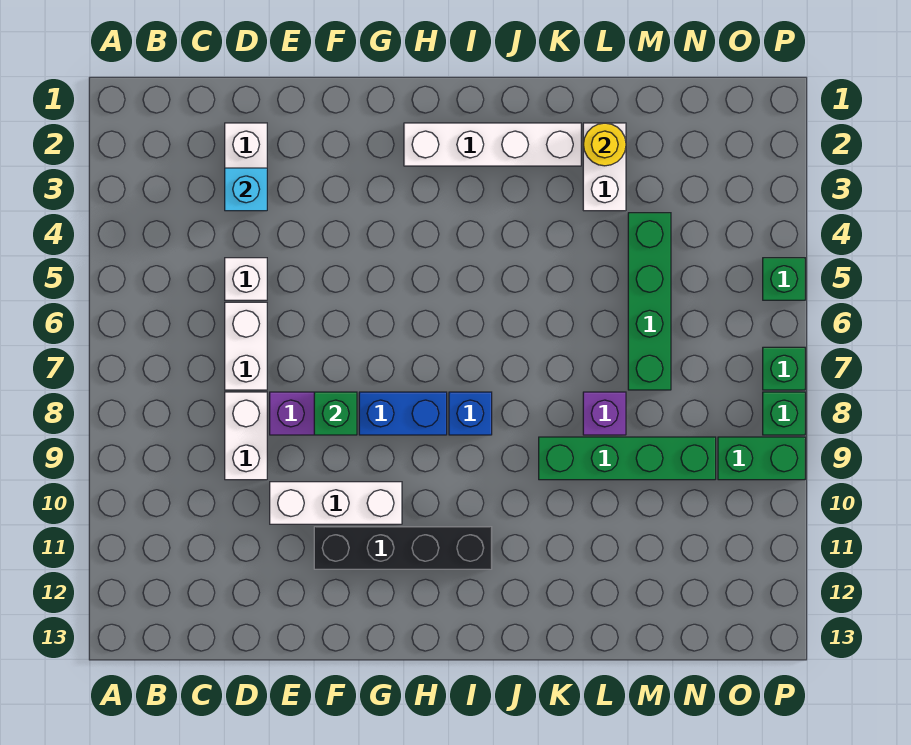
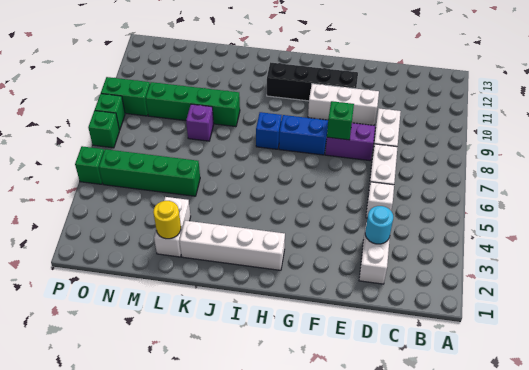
cyan brick D3 level 2 -> cyan round brick D3 level 2
green brick M4:M7 level 1 -> green brick L5:O5 level 1

